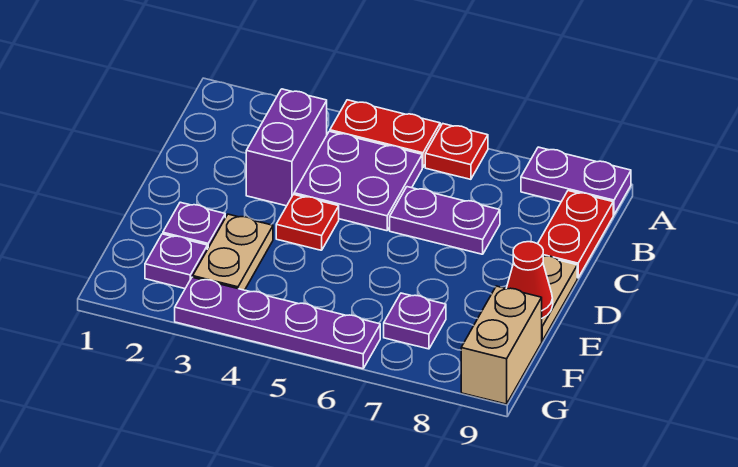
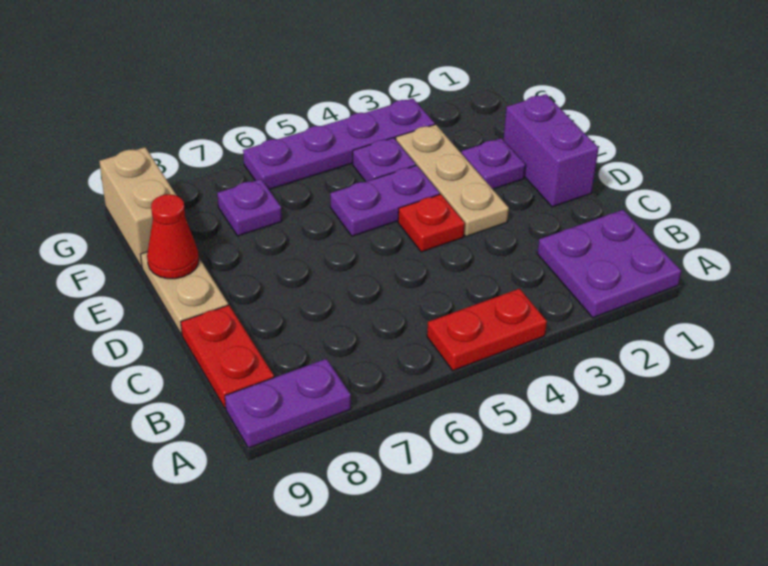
red plate A6 level 1 -> none
purple brick B3:C3 level 1 -> purple brick D1:E1 level 1
purple plate B4:C5 level 1 -> purple plate A1:B2 level 1
purple plate C6:C7 level 1 -> purple plate E4:E5 level 1
tan plate E3:F3 level 1 -> tan plate D3:F3 level 1
purple plate F2 level 1 -> purple plate F4 level 1

